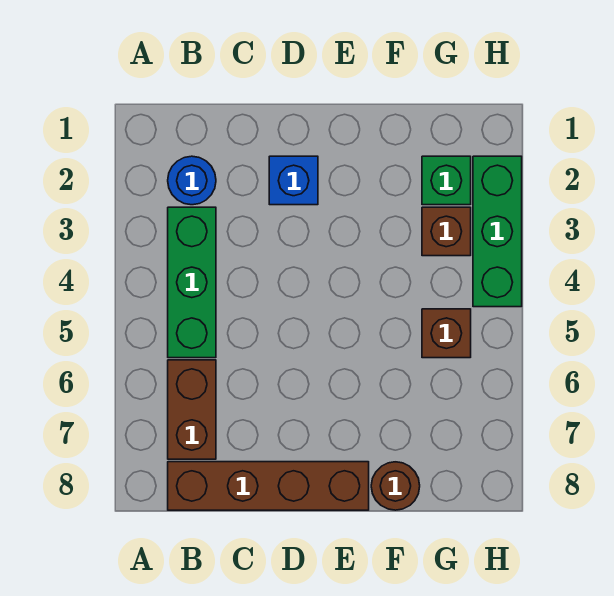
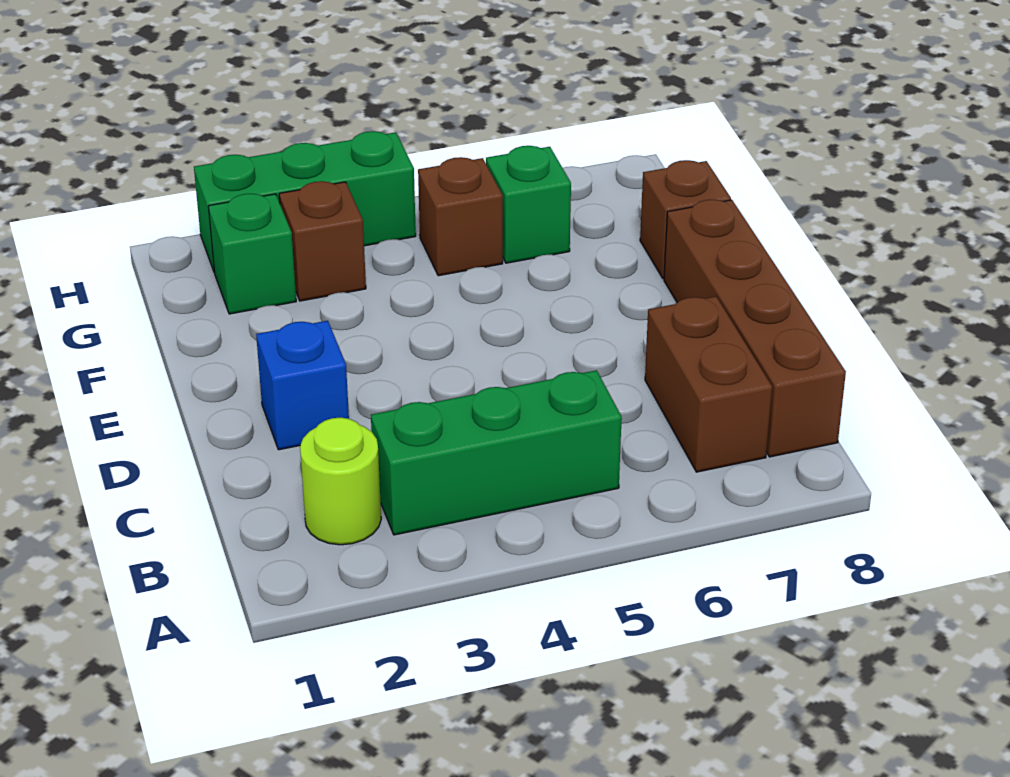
blue round brick B2 level 1 -> lime round brick B2 level 1
brown brick B6:B7 level 1 -> brown brick B7:C7 level 1
brown round brick F8 level 1 -> brown brick F8 level 1
none -> green brick G6 level 1

